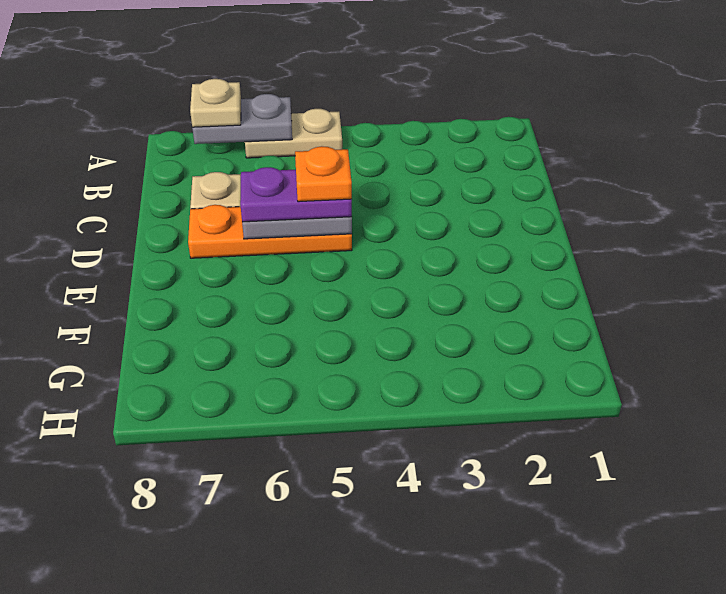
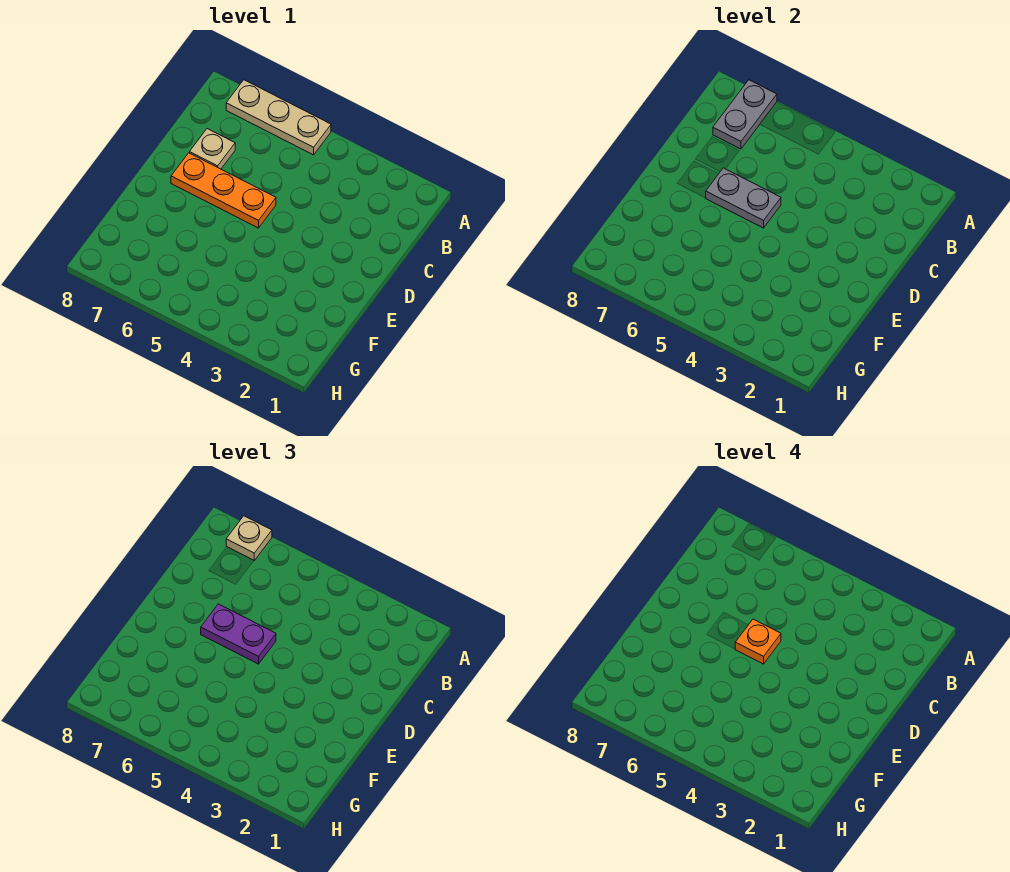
tan plate A5:A6 level 1 -> tan plate A5:A7 level 1
grey plate A6:A7 level 2 -> grey plate A7:B7 level 2

